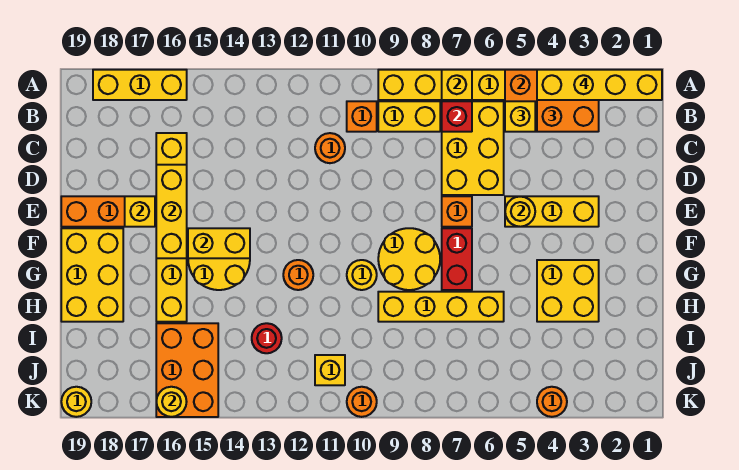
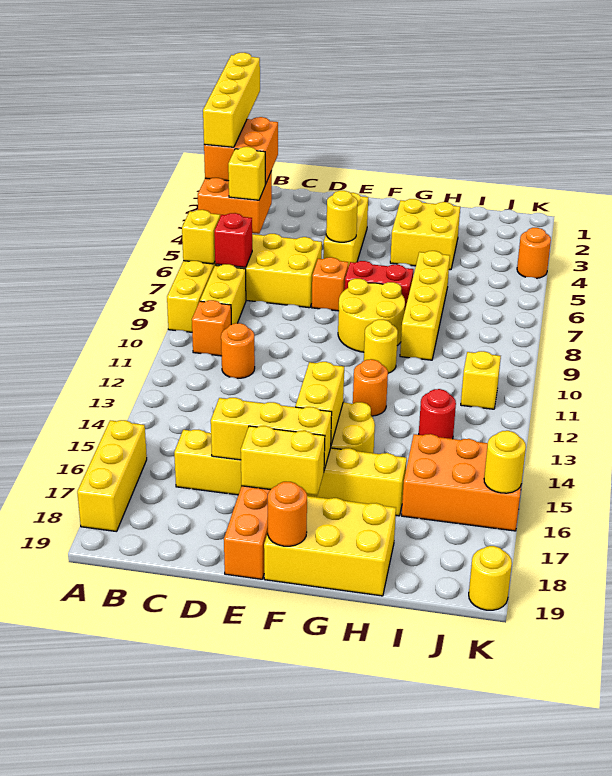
yellow brick E17 level 2 -> yellow brick E17:F17 level 2
orange round brick K10 level 1 -> orange round brick F19 level 2

